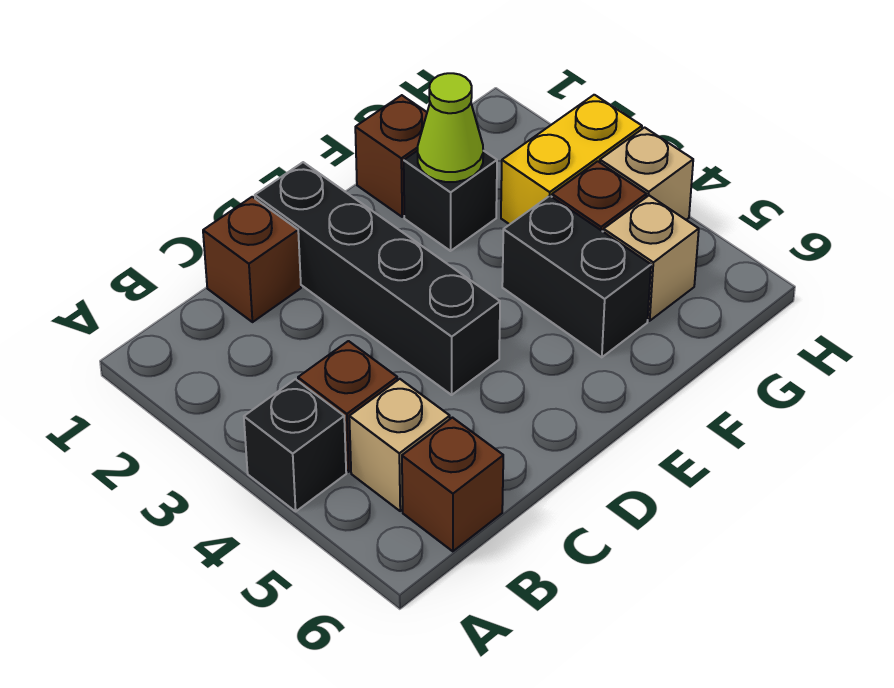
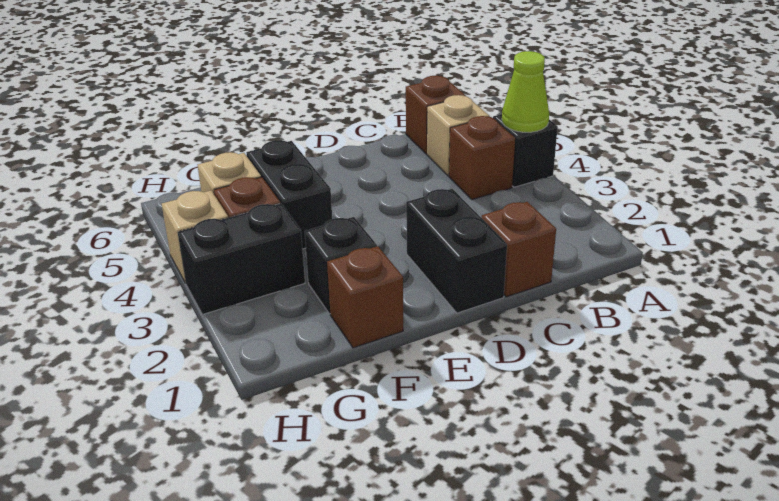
black brick D1:D4 level 1 -> black brick D1:D2 level 1
lime cone F2 level 2 -> lime cone A4 level 2
yellow brick G3:H3 level 1 -> black brick G3:H3 level 1

